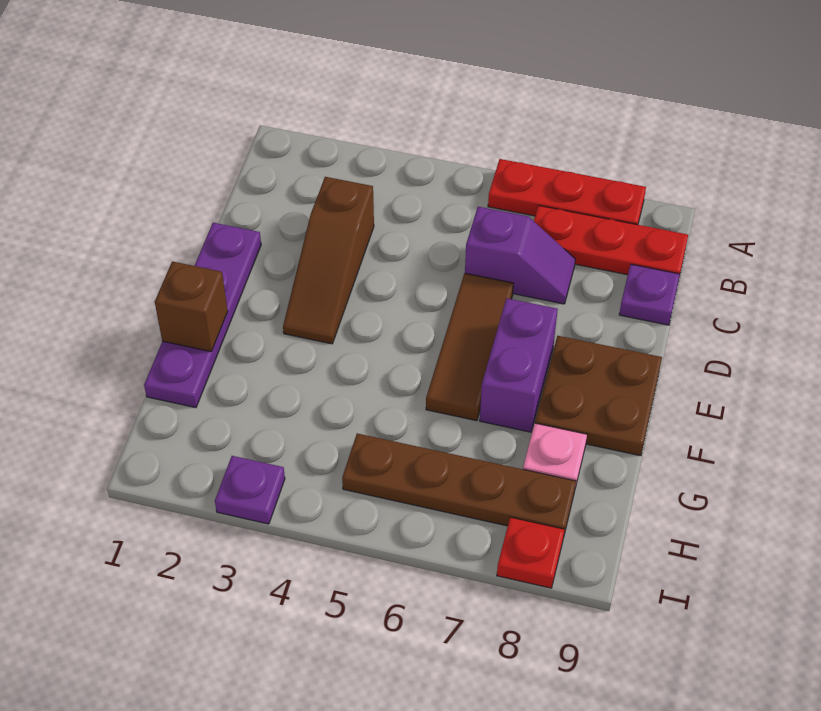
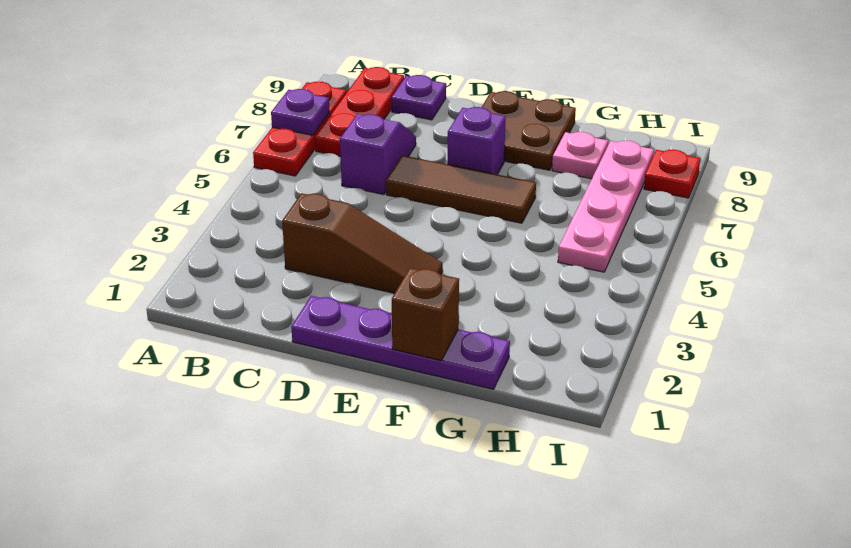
purple brick E7:F7 level 1 -> purple brick E7 level 1
brown plate H5:H8 level 1 -> pink plate H5:H8 level 1
purple plate I3 level 1 -> purple plate A7 level 2

